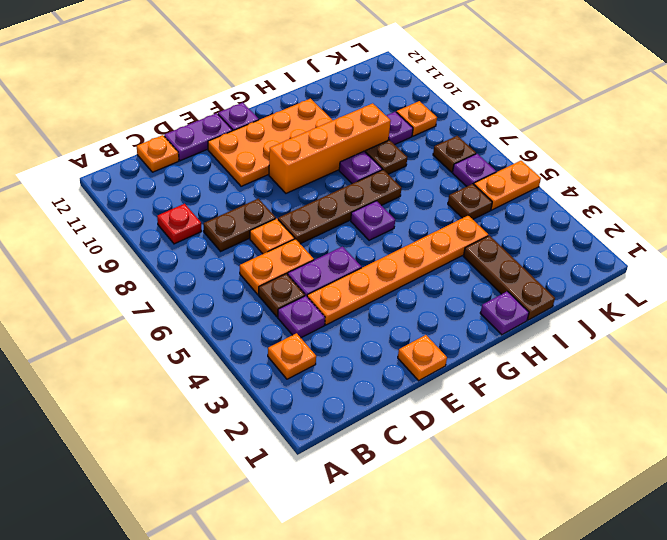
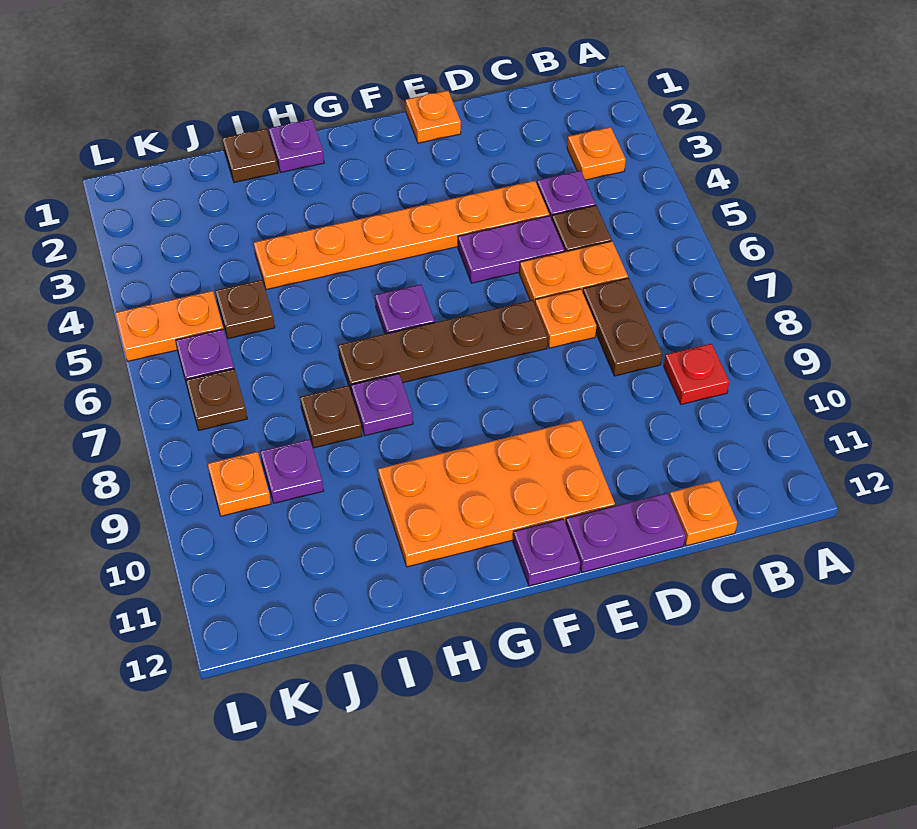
brown plate C8:D8 level 1 -> brown plate C7:C8 level 1
orange brick F9:I9 level 1 -> none
brown plate I1:I3 level 1 -> brown plate I1 level 1

